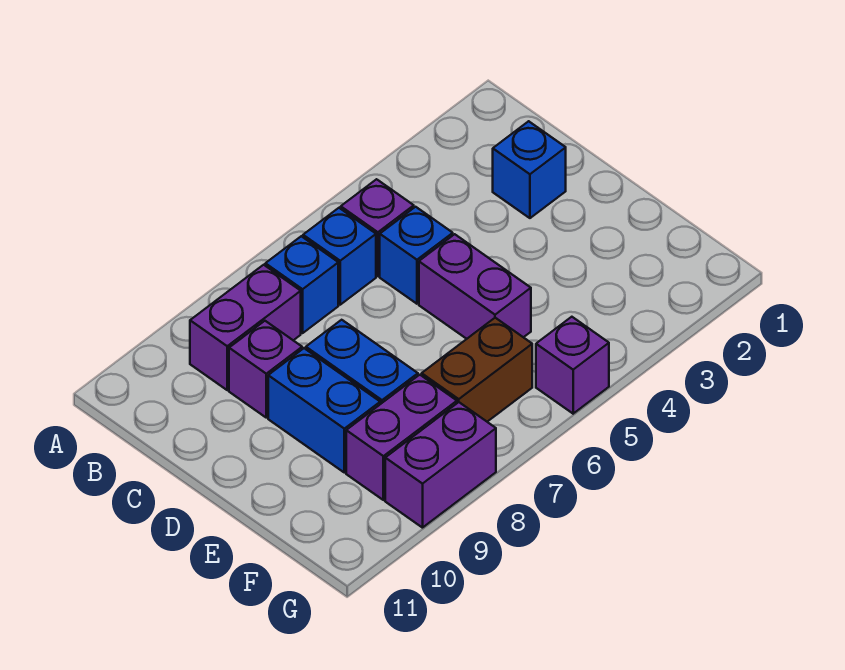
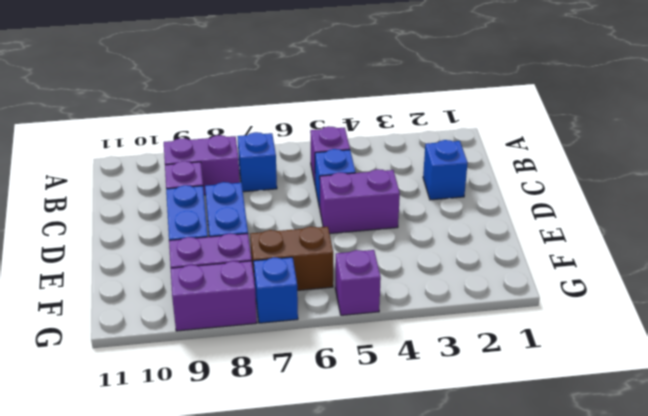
blue brick B6 level 1 -> blue brick G7 level 1
purple brick D5:E5 level 1 -> purple brick D4:D5 level 1

